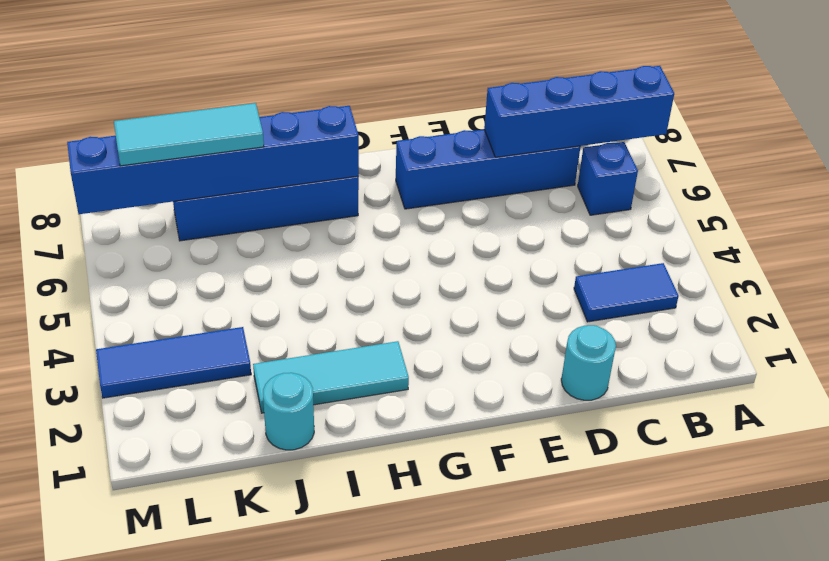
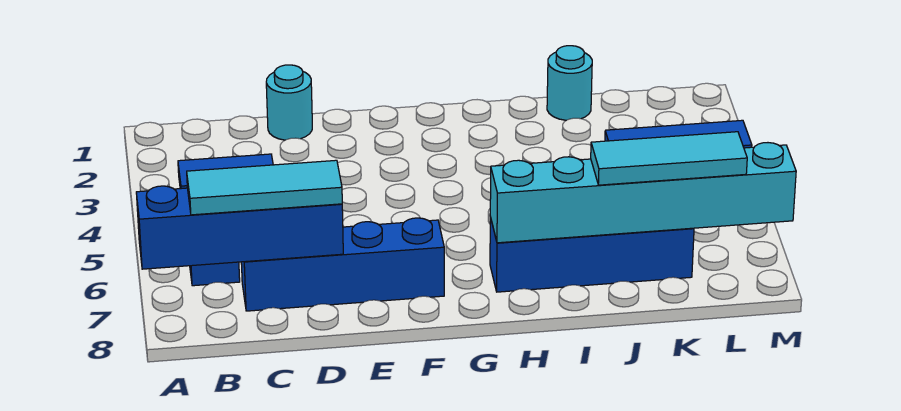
cyan tile H2:J2 level 1 -> cyan tile B7:D7 level 3
blue brick H7:M7 level 2 -> cyan brick H7:M7 level 2

